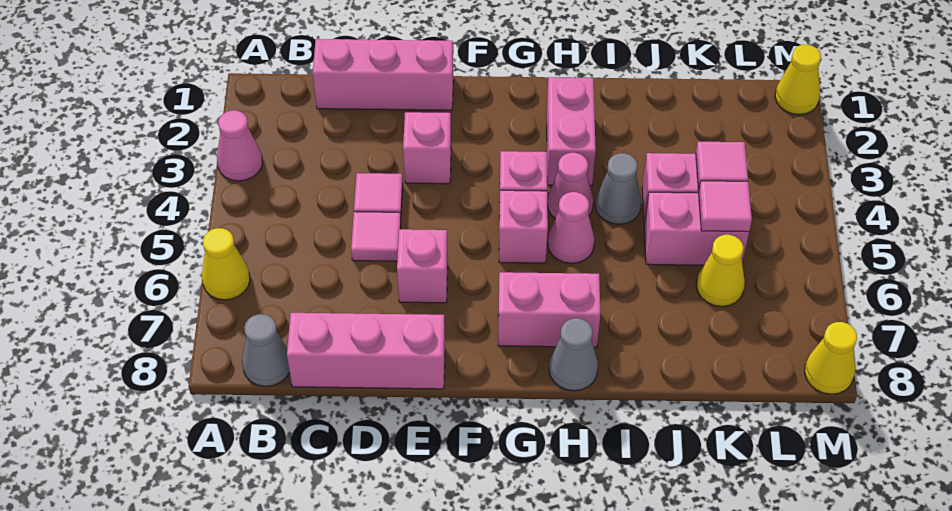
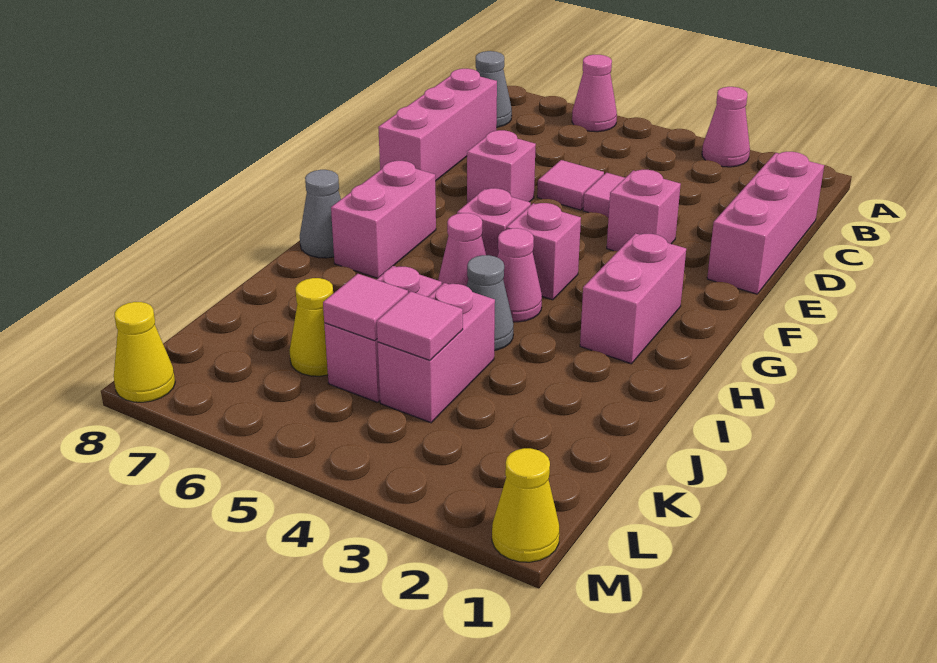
yellow cone A6 level 1 -> pink cone A6 level 1
pink brick H2:H3 level 1 -> pink brick G2:H2 level 1

